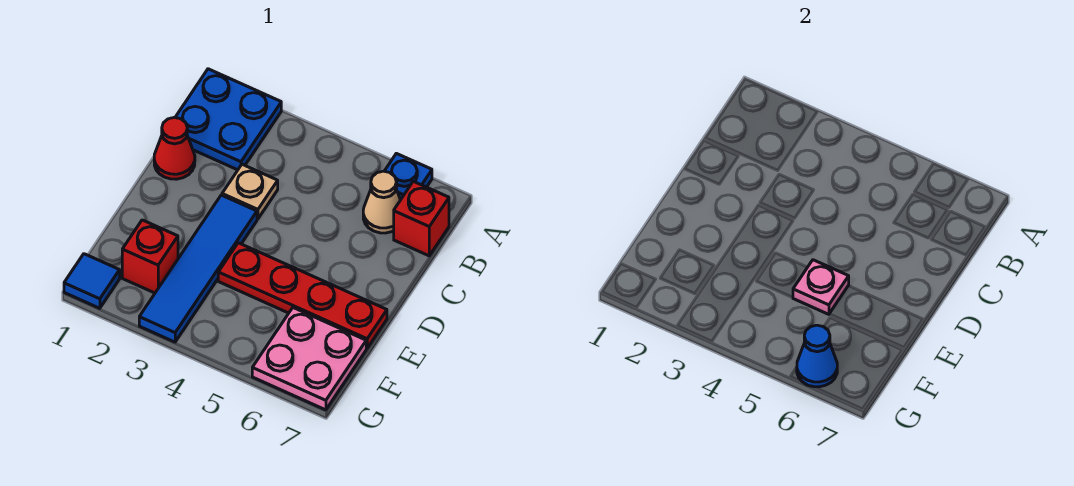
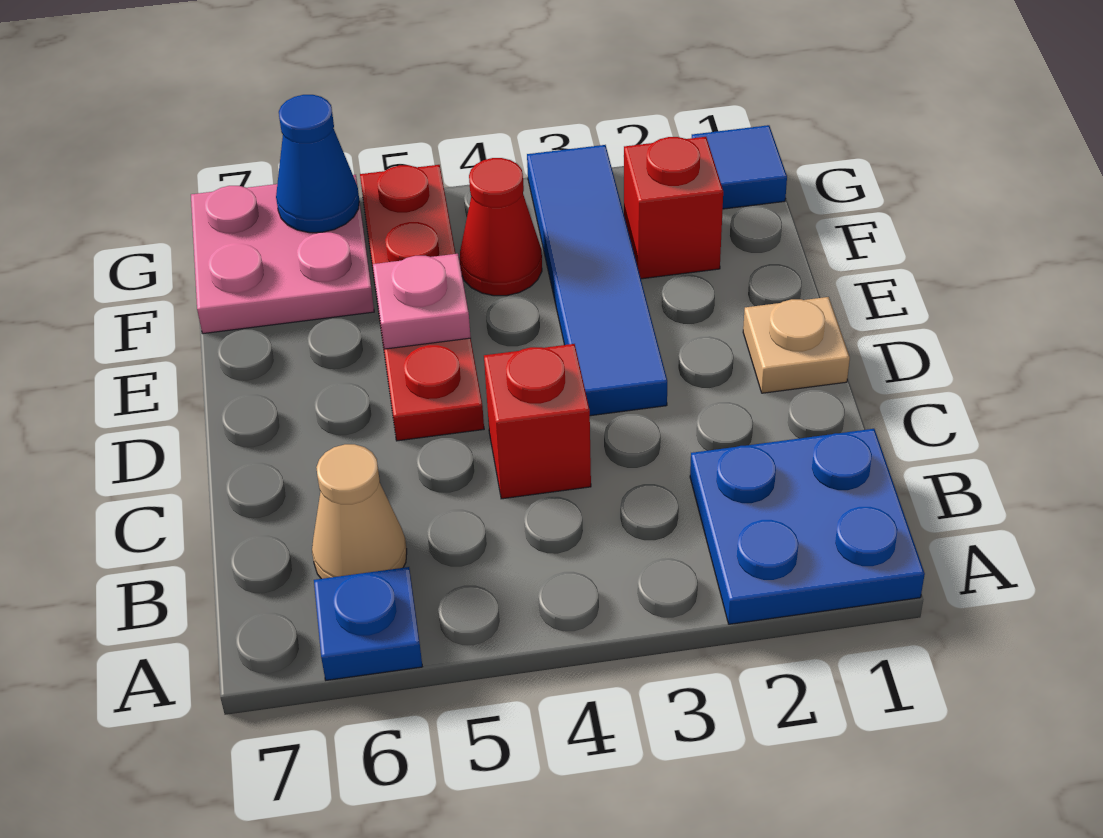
red brick B7 level 1 -> red brick C4 level 1
red cone C1 level 1 -> red cone F4 level 1
tan plate C3 level 1 -> tan plate D1 level 1
red plate E4:E7 level 1 -> red plate D5:G5 level 1

